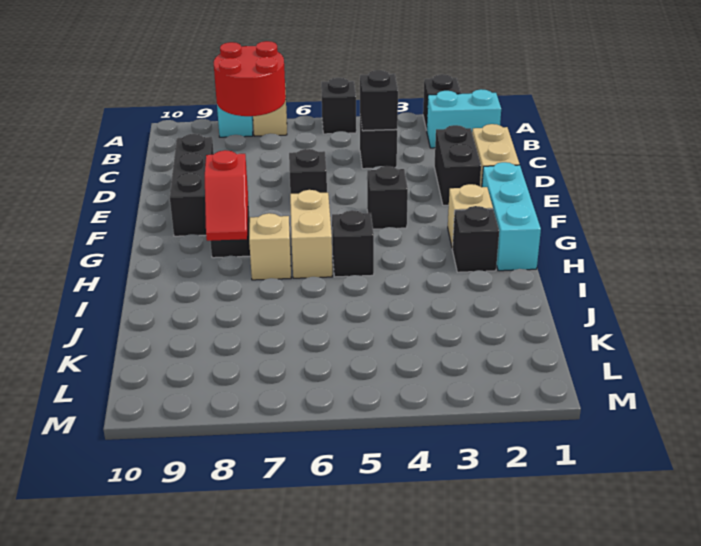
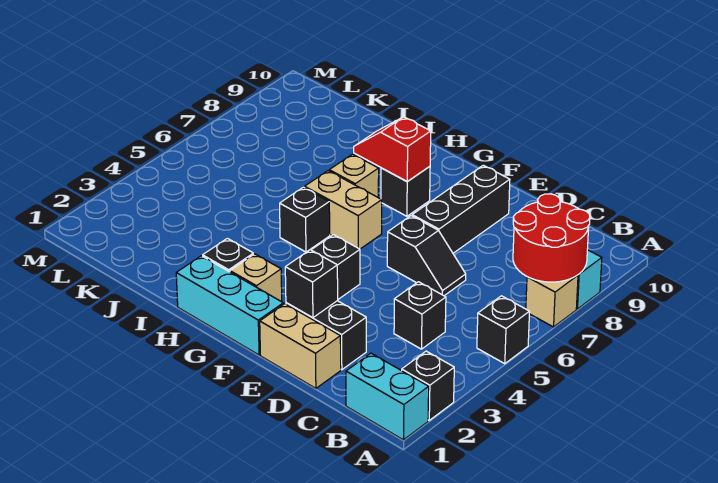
cyan brick B1:B2 level 1 -> cyan brick A1:B1 level 1
black brick C4 level 2 -> black brick E2 level 2
black brick D9:F9 level 1 -> black brick E7:E9 level 1

